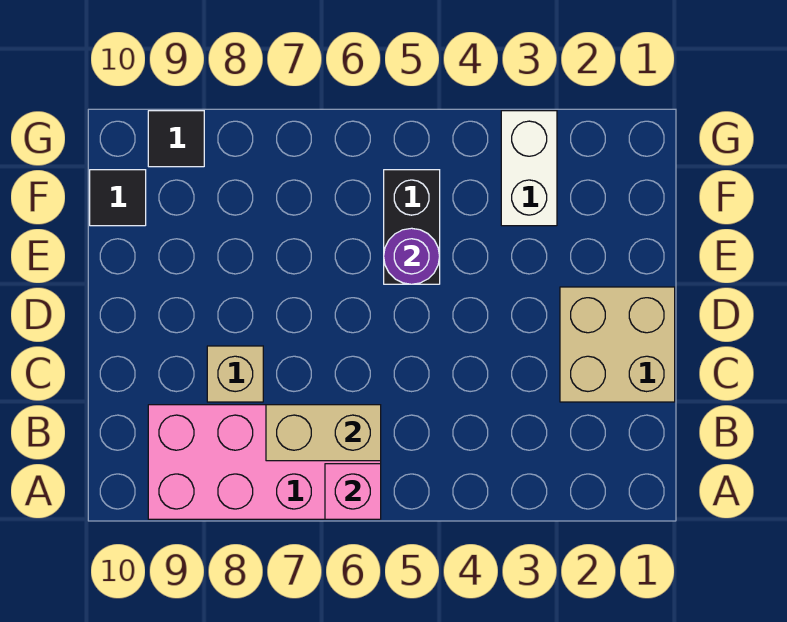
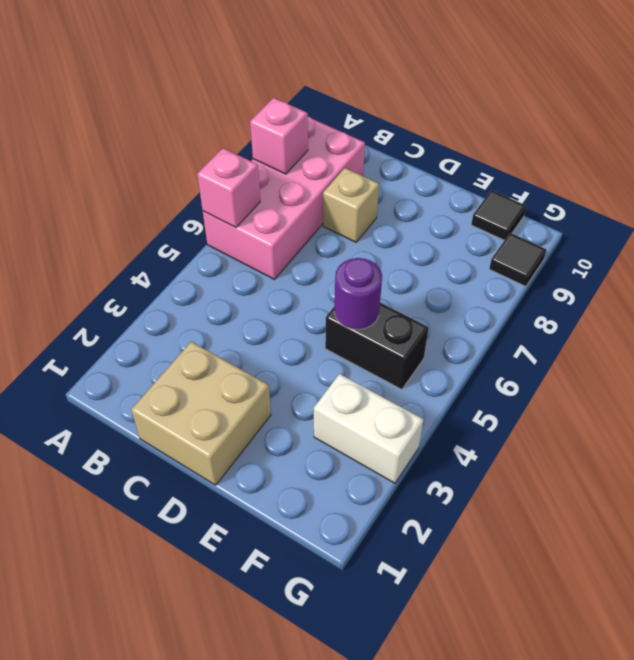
none -> pink brick A8 level 2
tan brick B6:B7 level 2 -> none

